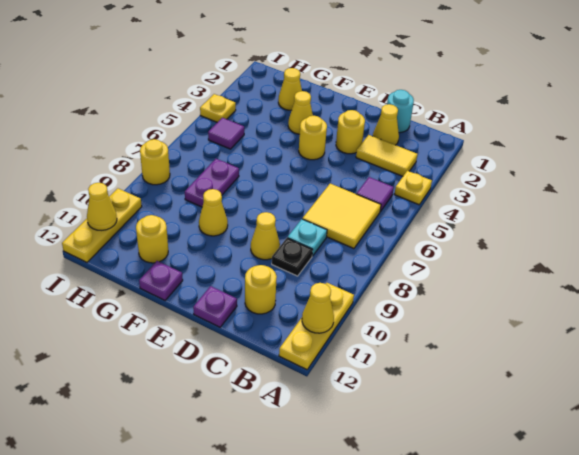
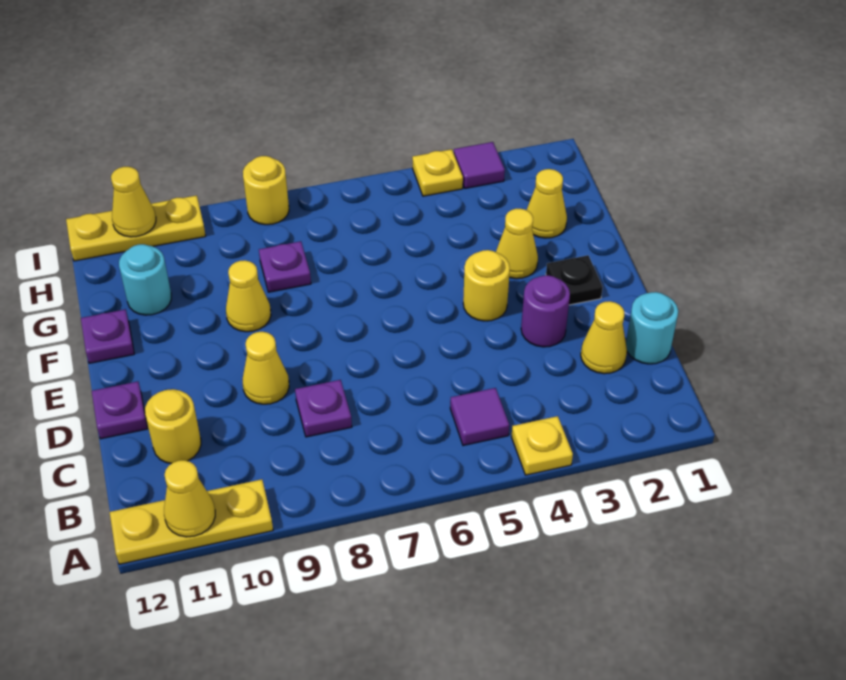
yellow tile B3:C3 level 1 -> none
yellow tile B6:C7 level 1 -> none
cyan plate C8 level 1 -> purple plate C8 level 1
black plate C9 level 1 -> black plate E2 level 1
yellow round brick D3 level 1 -> purple round brick D3 level 1
purple plate G7:G8 level 1 -> purple plate G8 level 1
yellow round brick G11 level 1 -> cyan round brick G11 level 1
purple tile H5 level 1 -> purple tile I3 level 1

